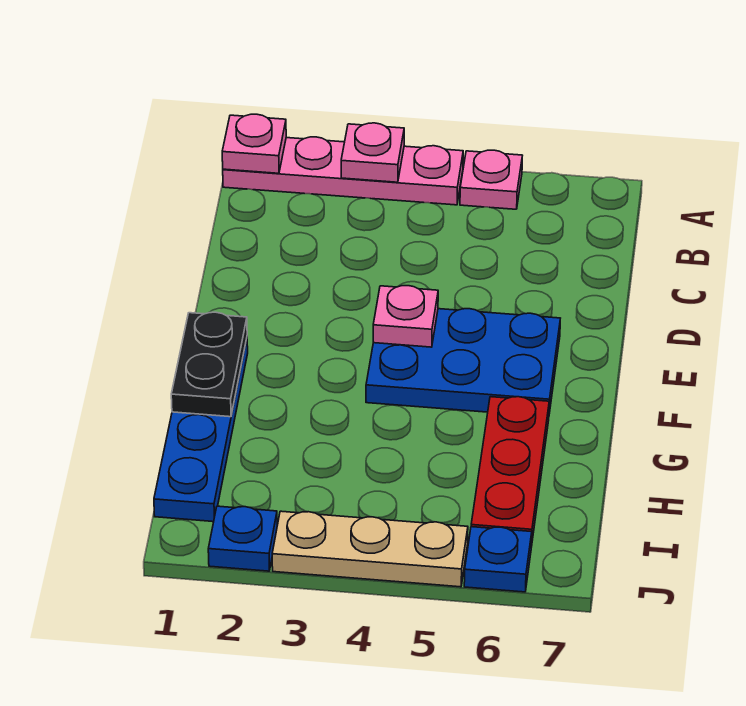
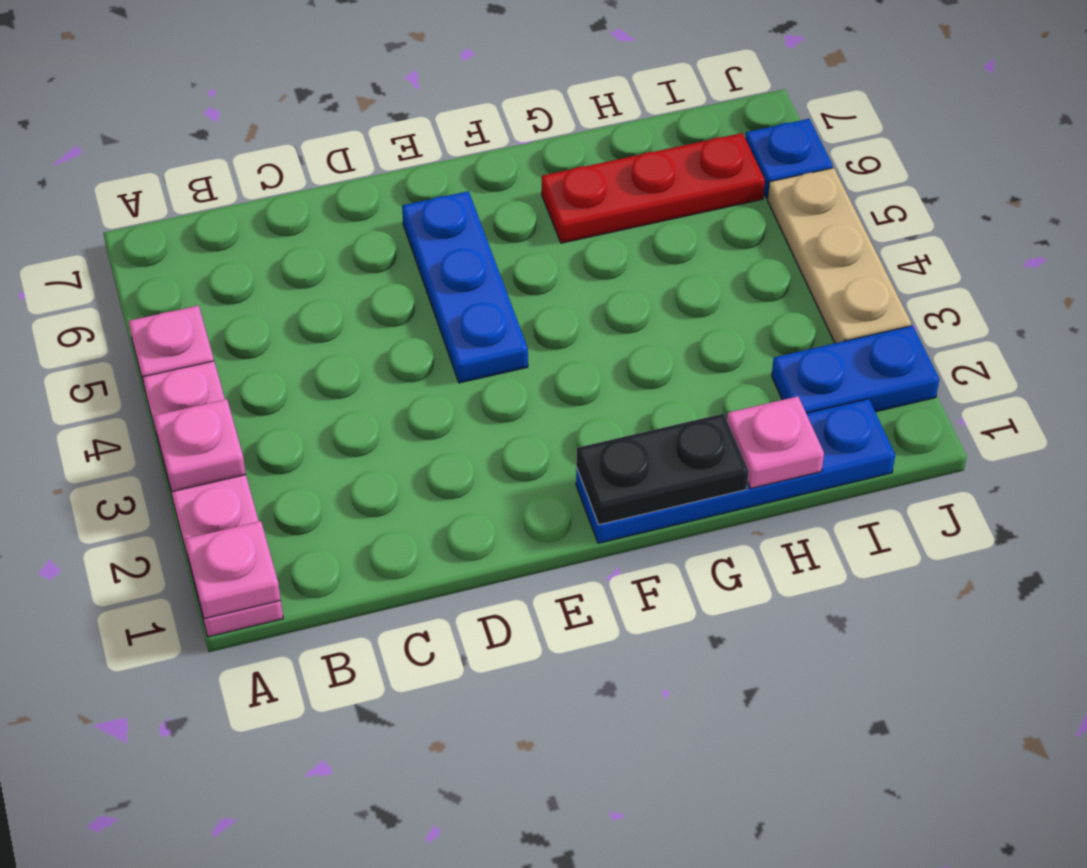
blue plate E4:F6 level 1 -> blue plate E4:E6 level 1
pink plate E4 level 2 -> pink plate H1 level 2
blue plate J2 level 1 -> blue plate I2:J2 level 1

